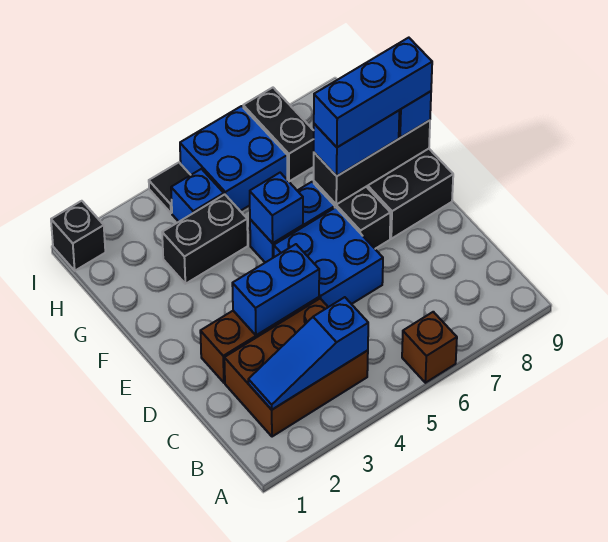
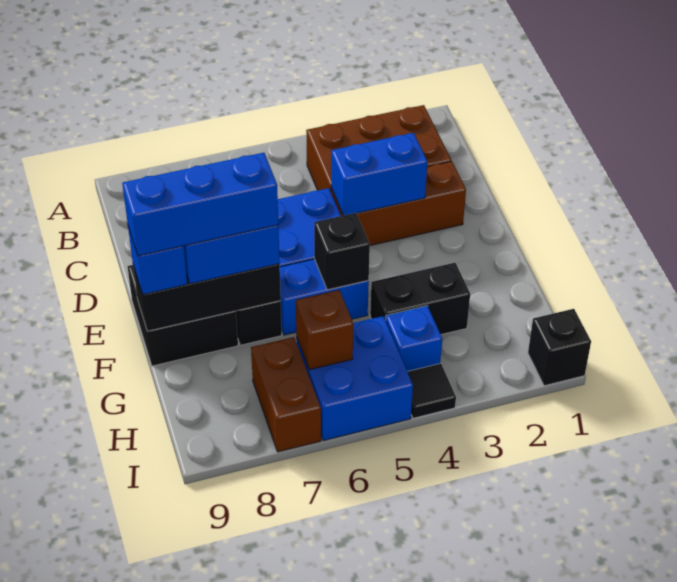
brown brick A6 level 1 -> brown brick H6 level 2
blue slope B2:B4 level 2 top 4 -> none
blue brick F5 level 2 -> black brick F5 level 2
black brick H7:I7 level 1 -> brown brick H7:I7 level 1

